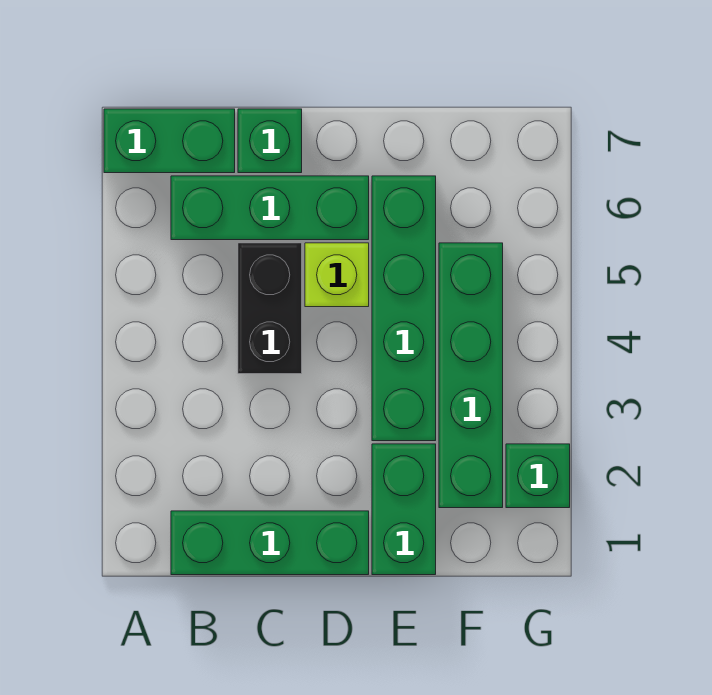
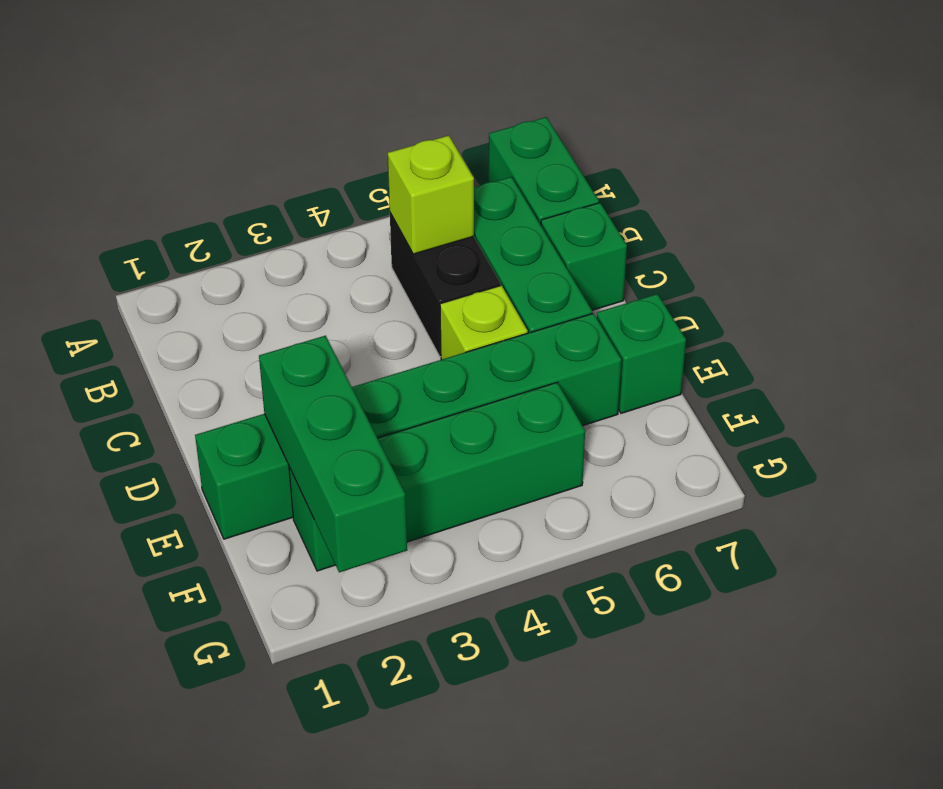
green brick B1:D1 level 1 -> green brick E2:G2 level 2
none -> lime brick B5 level 2
black brick C4:C5 level 1 -> black brick B5:C5 level 1
green brick G2 level 1 -> green brick E7 level 1

